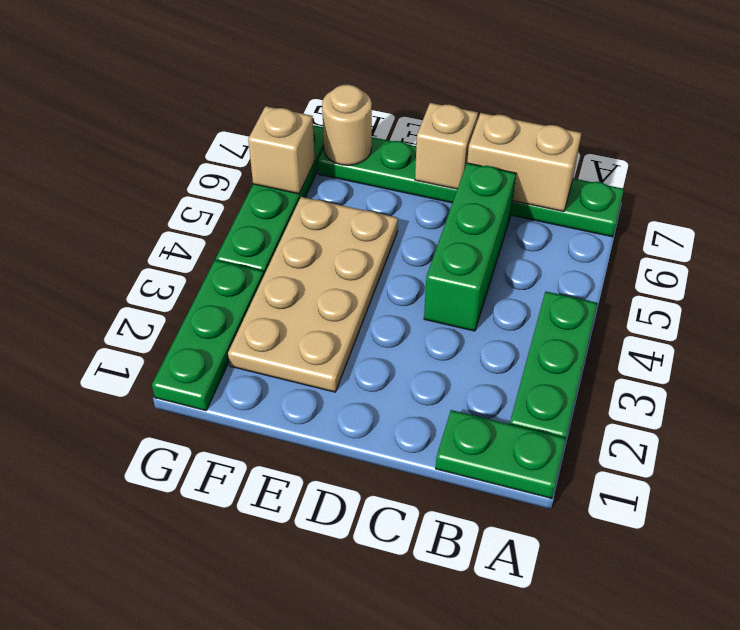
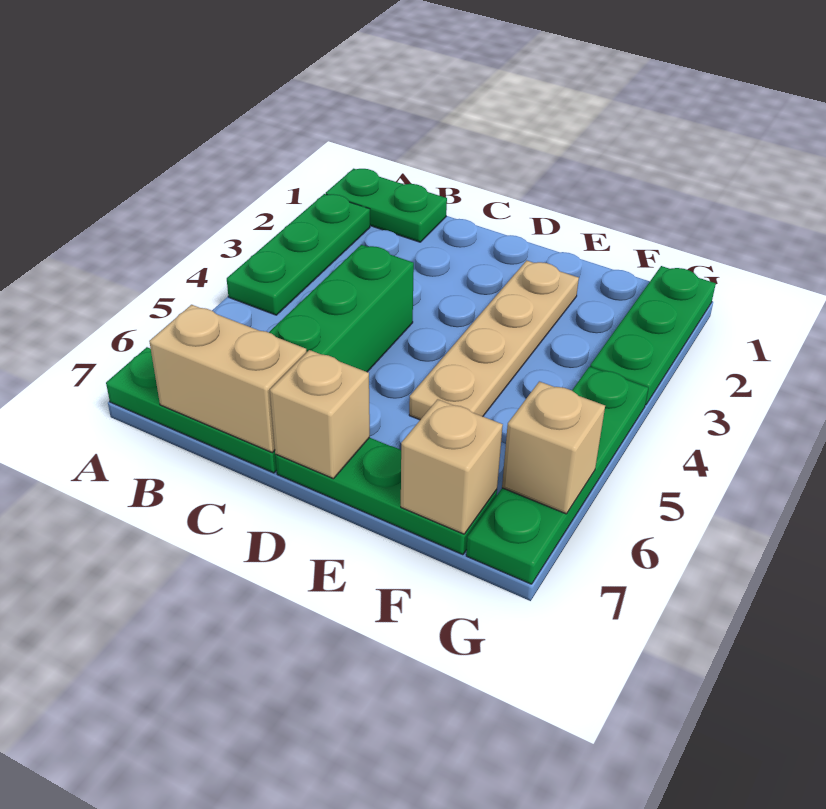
tan plate E2:F5 level 1 -> tan plate E2:E5 level 1
tan round brick F7 level 2 -> tan brick F7 level 2

